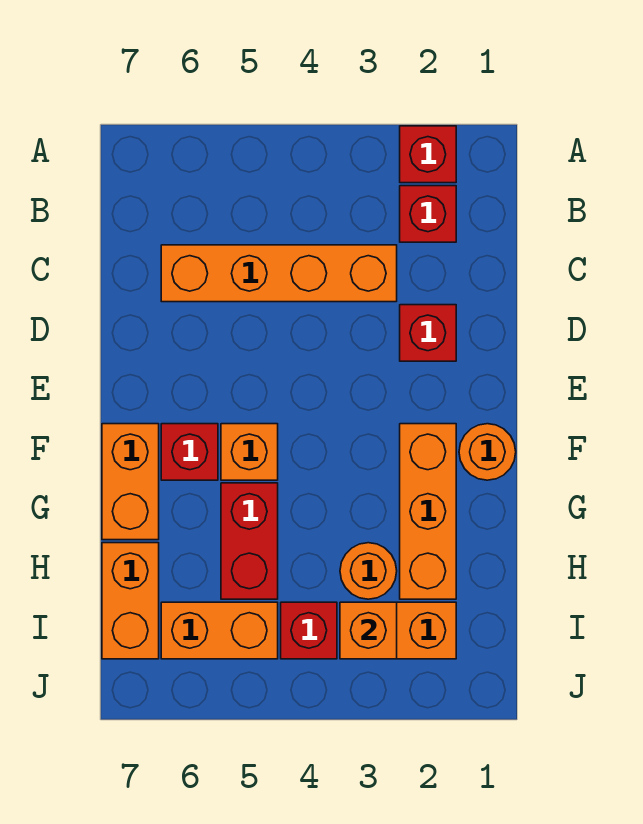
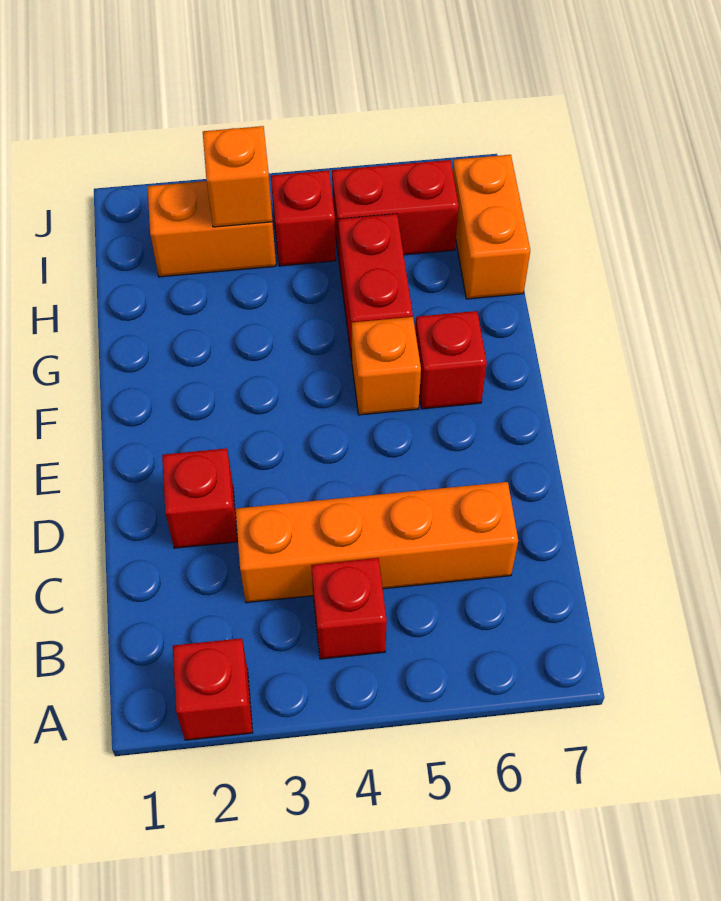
red brick B2 level 1 -> red brick B4 level 1
orange round brick F1 level 1 -> none
orange brick F2:H2 level 1 -> none
orange brick F7:G7 level 1 -> none
orange round brick H3 level 1 -> none
orange brick I5:I6 level 1 -> red brick I5:I6 level 1

